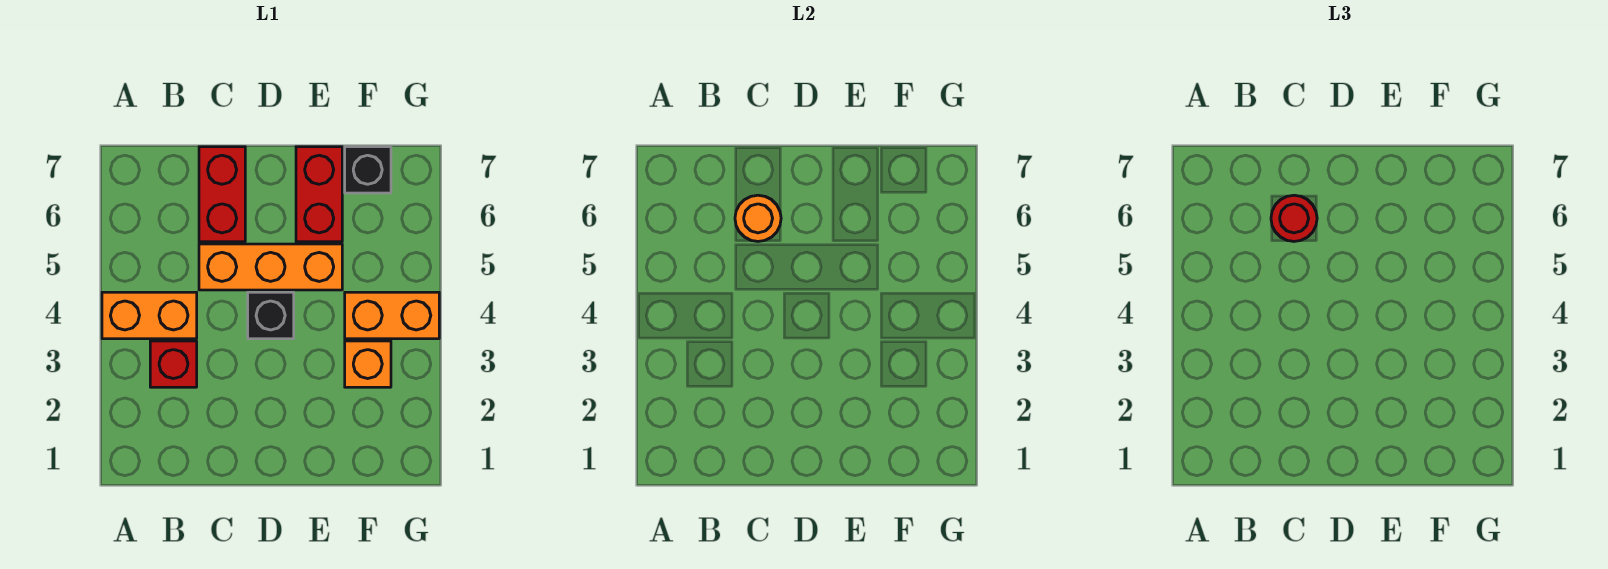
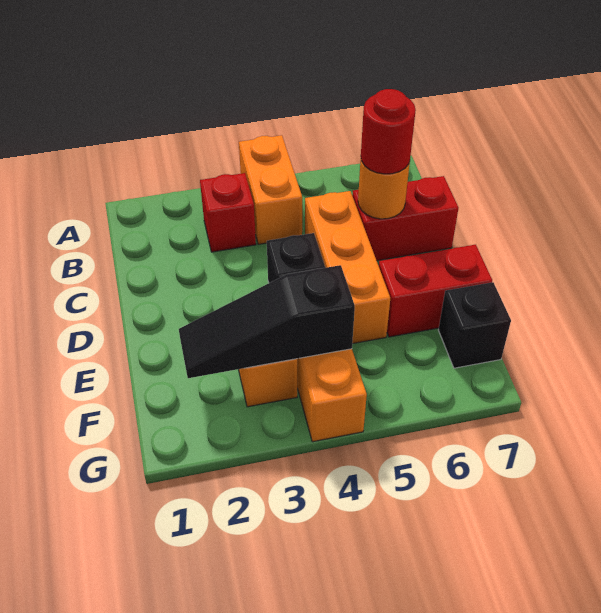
none -> black slope F2:F4 level 2 top 4

